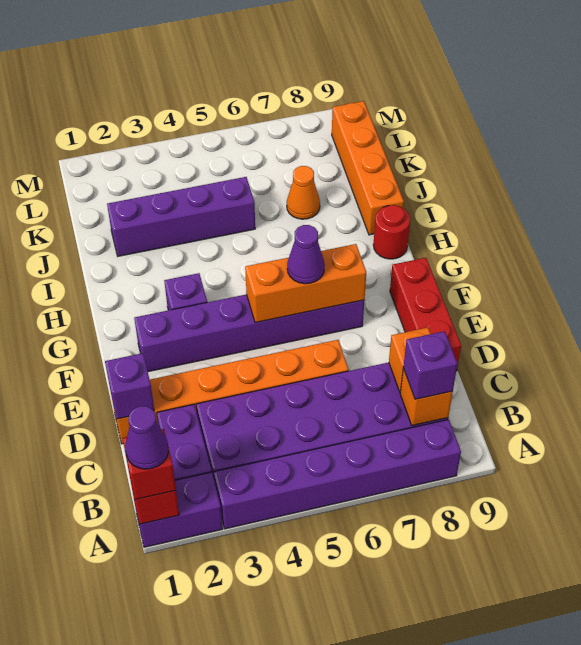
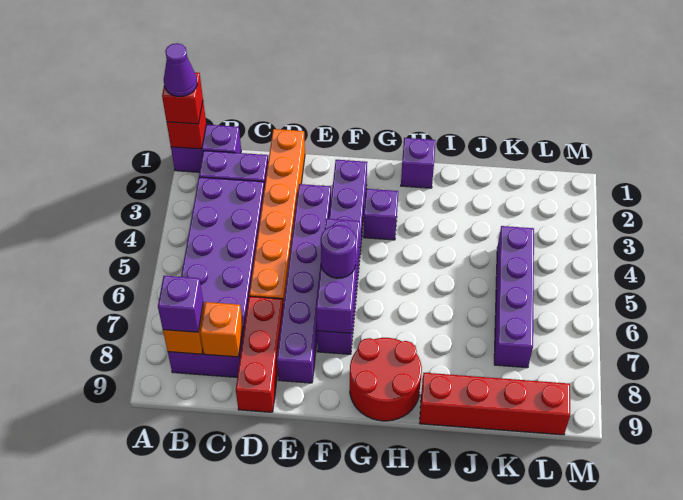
purple brick A1:A2 level 1 -> purple brick A1:B1 level 1
purple brick A3:A8 level 1 -> purple brick E3:E8 level 1
purple brick D1 level 2 -> purple brick H1 level 1
red brick D9:F9 level 1 -> red brick D7:D9 level 1
orange brick F5:F7 level 2 -> purple brick F5:F7 level 2
purple cone F6 level 3 -> purple round brick F6 level 3
red round brick H9 level 1 -> red round brick G8:H9 level 1
orange brick I9:L9 level 1 -> red brick I9:L9 level 1
purple brick J2:J5 level 1 -> purple brick K4:K7 level 1
orange cone J7 level 1 -> none

